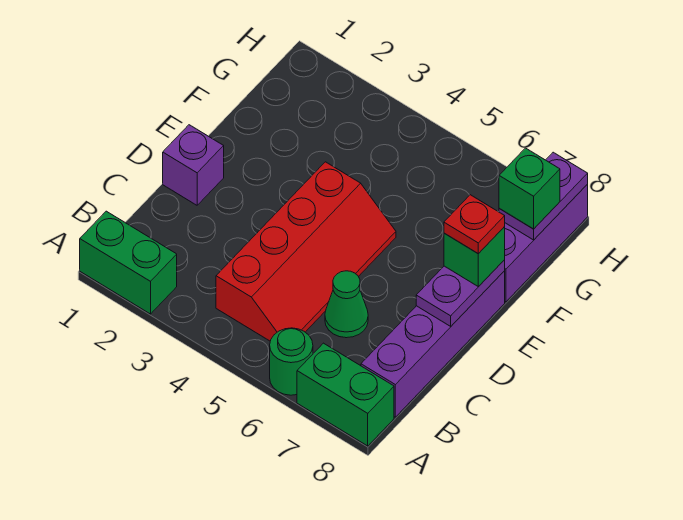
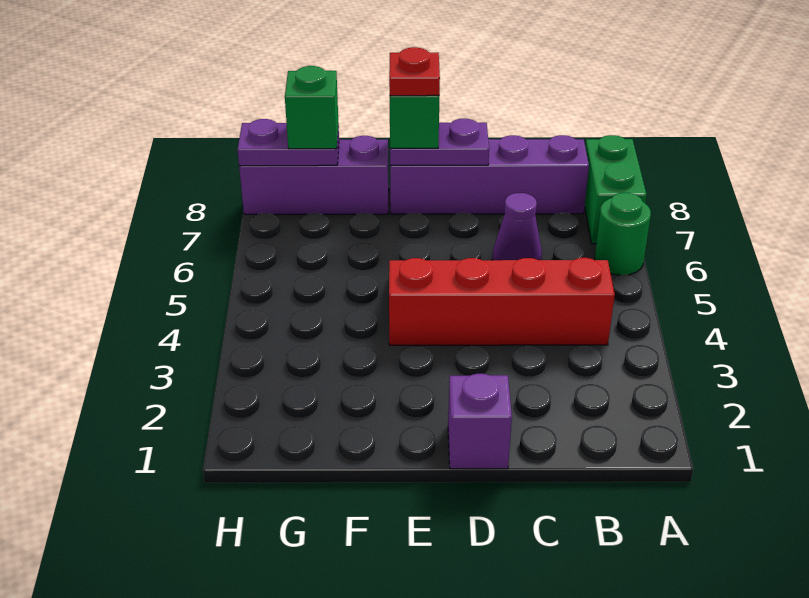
green brick A1:A2 level 1 -> none
green cone C6 level 1 -> purple cone C6 level 1

